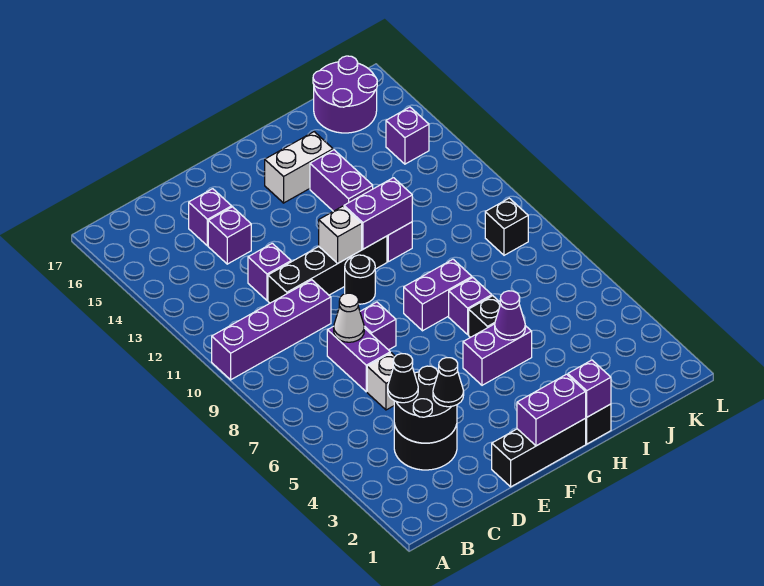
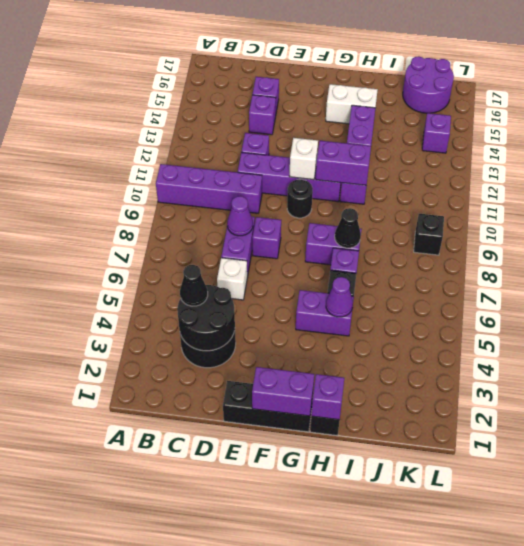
black cone D3 level 3 -> black cone H8 level 2
white cone D8 level 2 -> purple cone D8 level 2
black brick D11:G11 level 1 -> purple brick D11:G11 level 1

